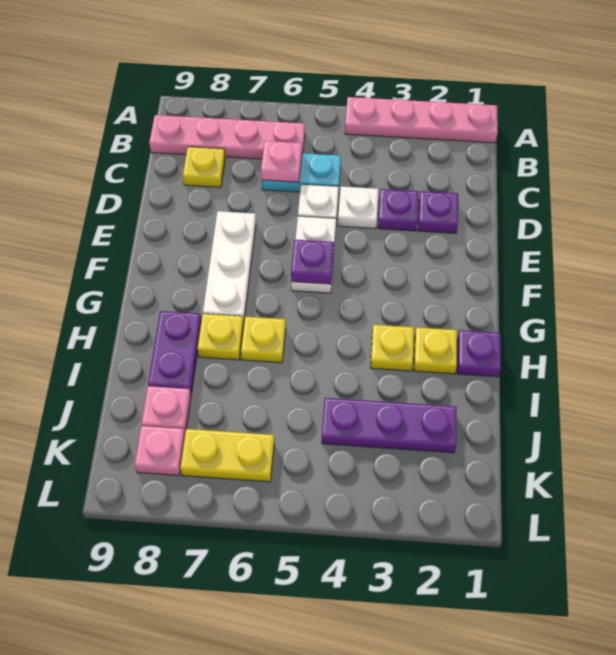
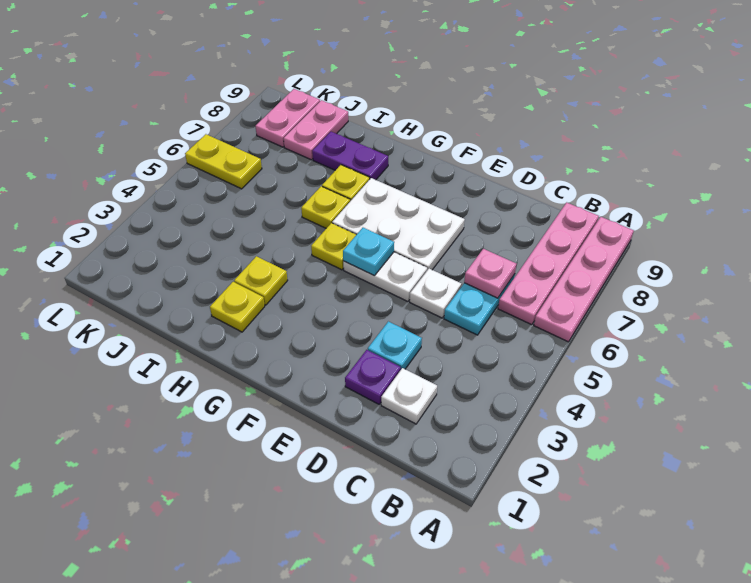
pink plate A1:A4 level 1 -> pink plate A6:A9 level 1
yellow plate C8 level 1 -> yellow plate G5 level 1
purple plate D3 level 1 -> cyan plate D3 level 1
white plate D4 level 1 -> white plate C2 level 1
white plate E7:G7 level 1 -> white plate E6:G7 level 1
purple plate F5 level 2 -> cyan plate F5 level 2
purple plate H1 level 1 -> none
purple plate J2:J4 level 1 -> none
pink plate J8 level 1 -> pink plate J8:J9 level 1
yellow plate K6:K7 level 1 -> yellow plate K6:L6 level 1
pink plate K8 level 1 -> pink plate K8:K9 level 1

